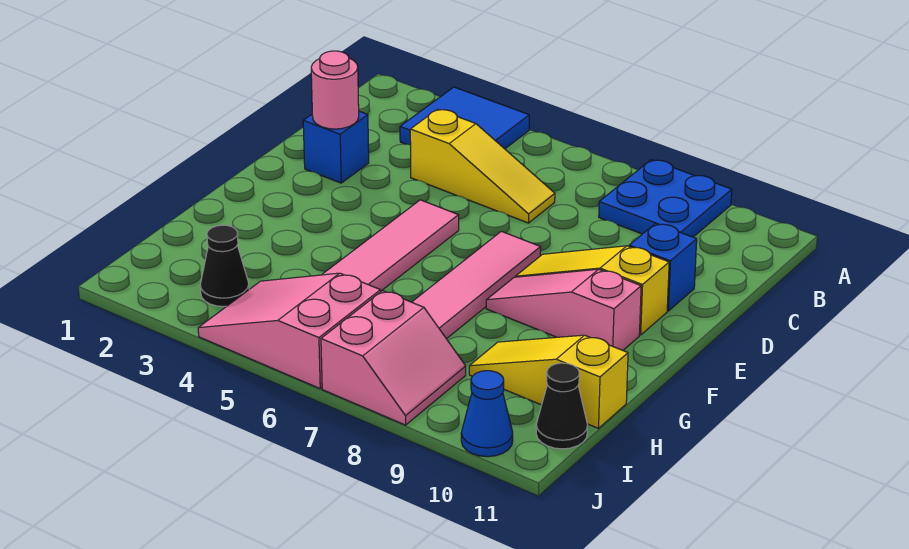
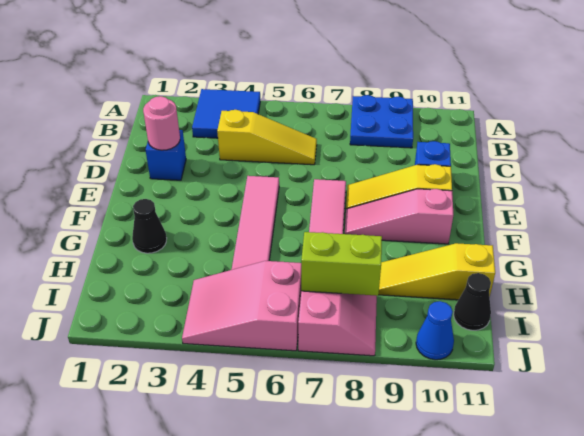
black cone I3 level 1 -> black cone G2 level 1
none -> lime brick I7:I8 level 2

